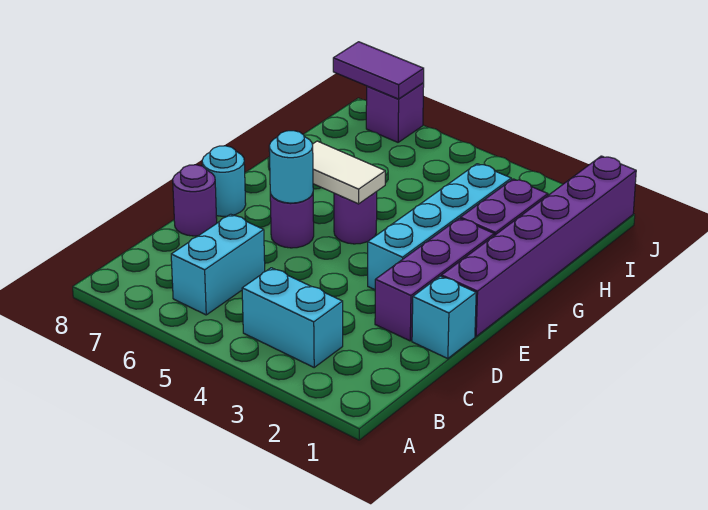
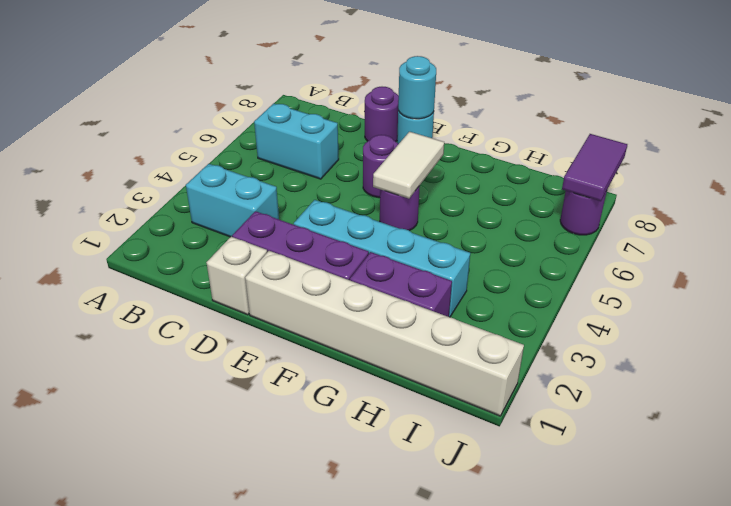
cyan brick B3:B4 level 1 -> cyan brick B3:C3 level 1
cyan brick D1 level 1 -> white brick D1 level 1
purple brick E1:J1 level 1 -> white brick E1:J1 level 1
cyan round brick E6 level 2 -> cyan round brick E8 level 2
purple brick J7 level 1 -> purple round brick J7 level 1

